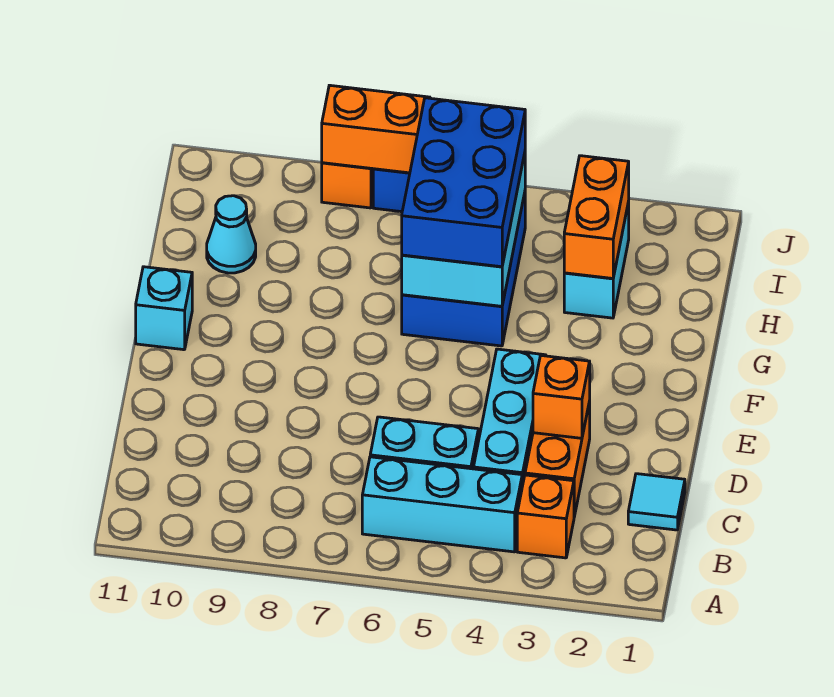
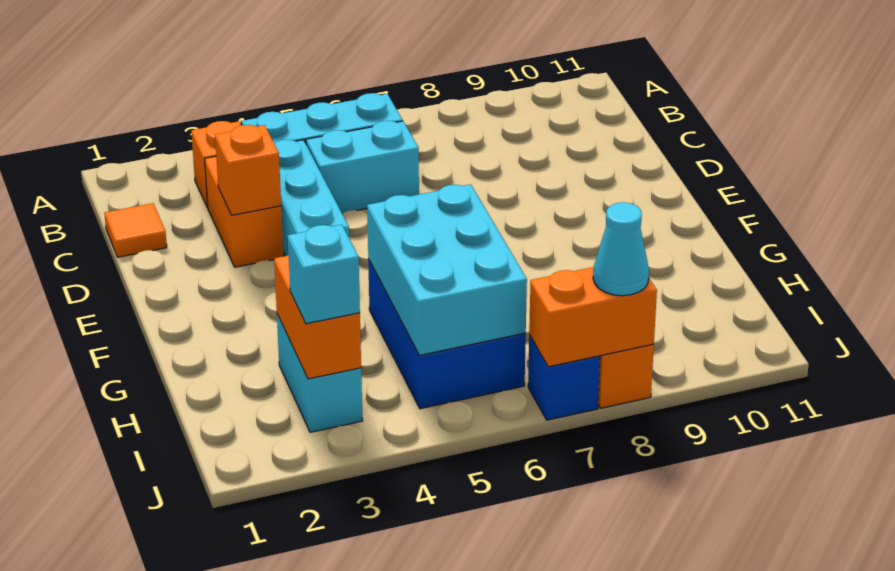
cyan tile C1 level 1 -> orange tile C1 level 1
cyan brick F11 level 1 -> cyan brick I3 level 3
blue brick G5:I6 level 3 -> none
cyan cone H10 level 1 -> cyan cone J8 level 3

